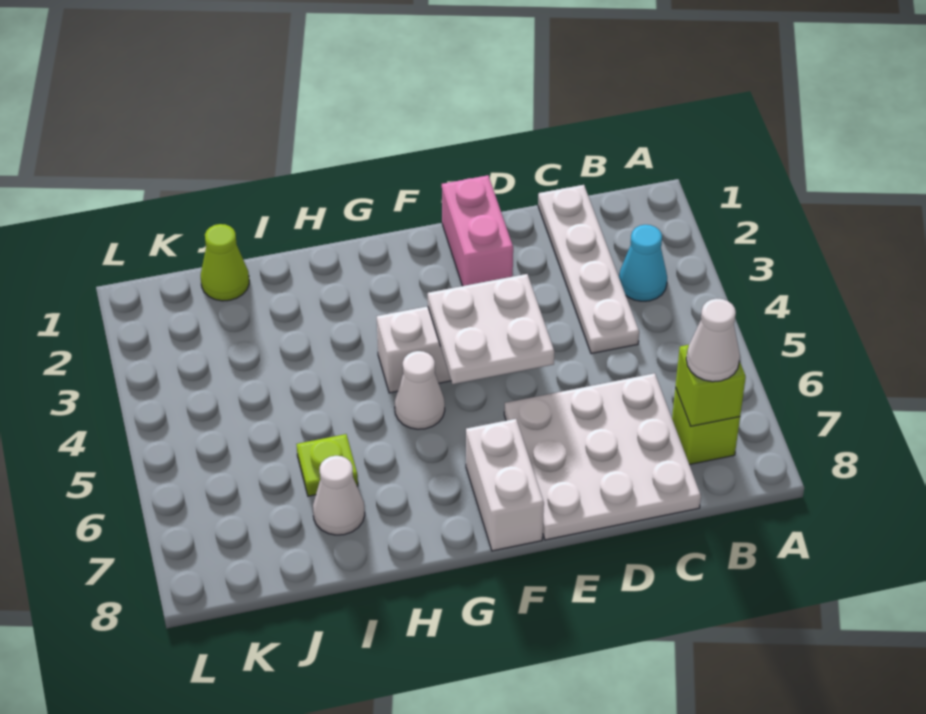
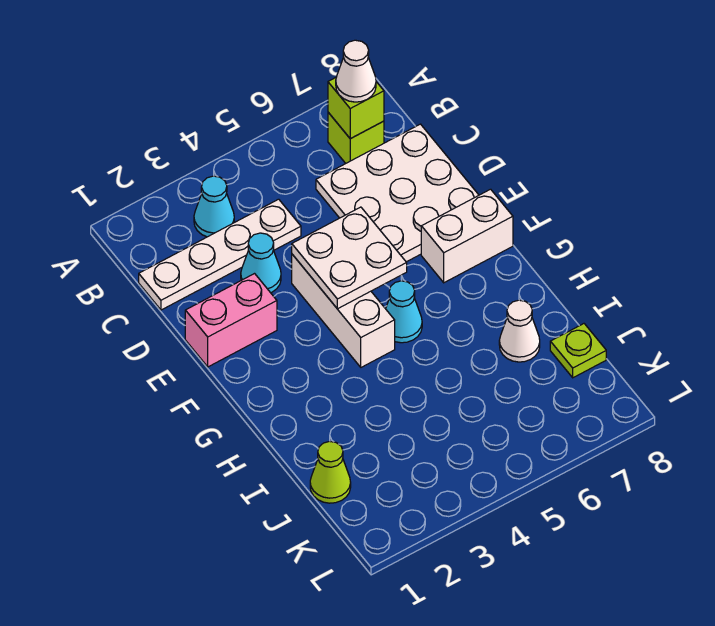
none -> cyan cone D3 level 1
white cone G5 level 1 -> cyan cone G5 level 1
lime plate I6 level 1 -> lime plate J8 level 1

